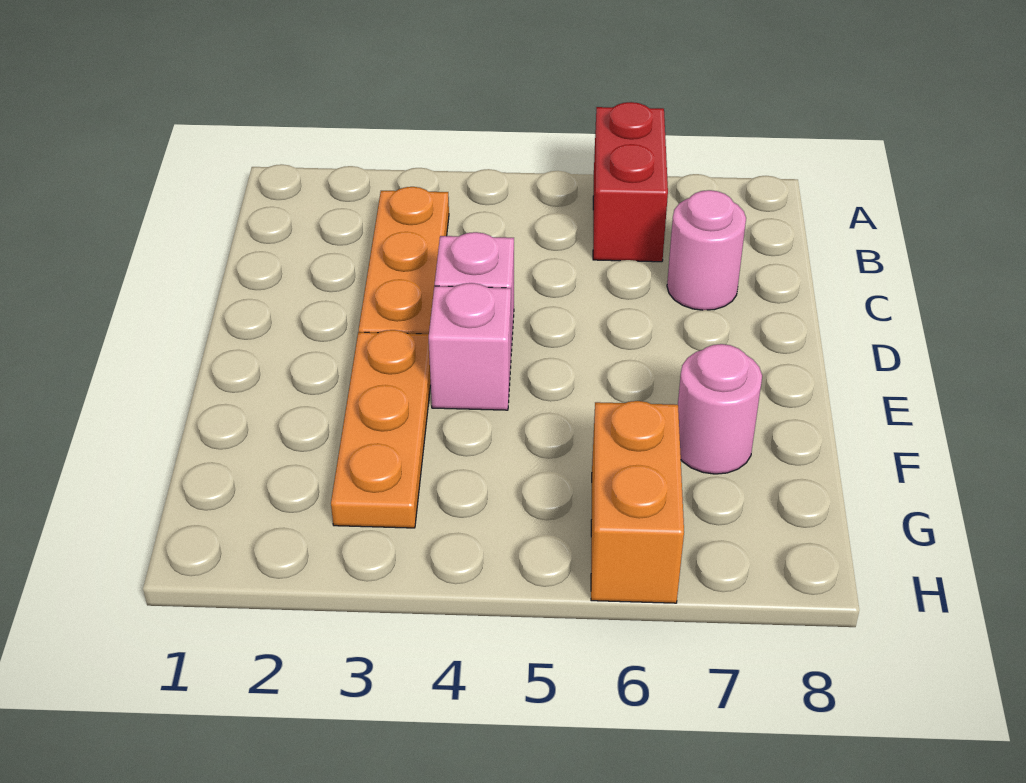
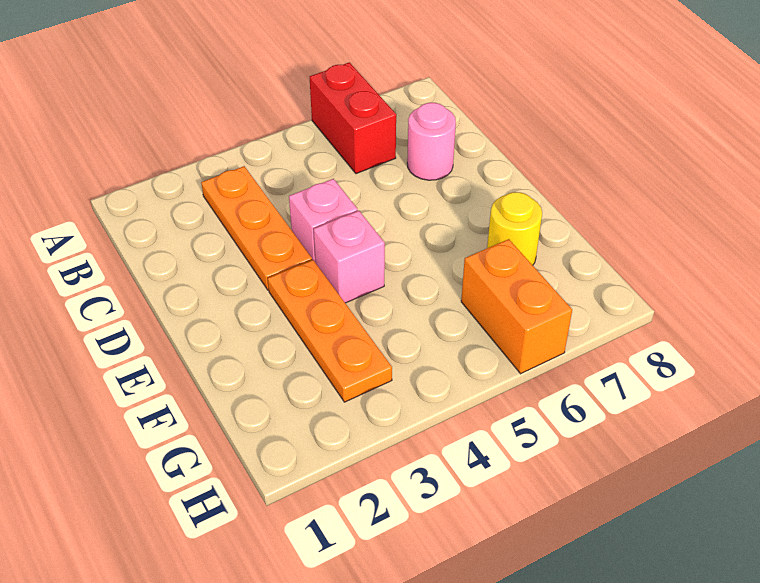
pink round brick F7 level 1 -> yellow round brick F7 level 1

